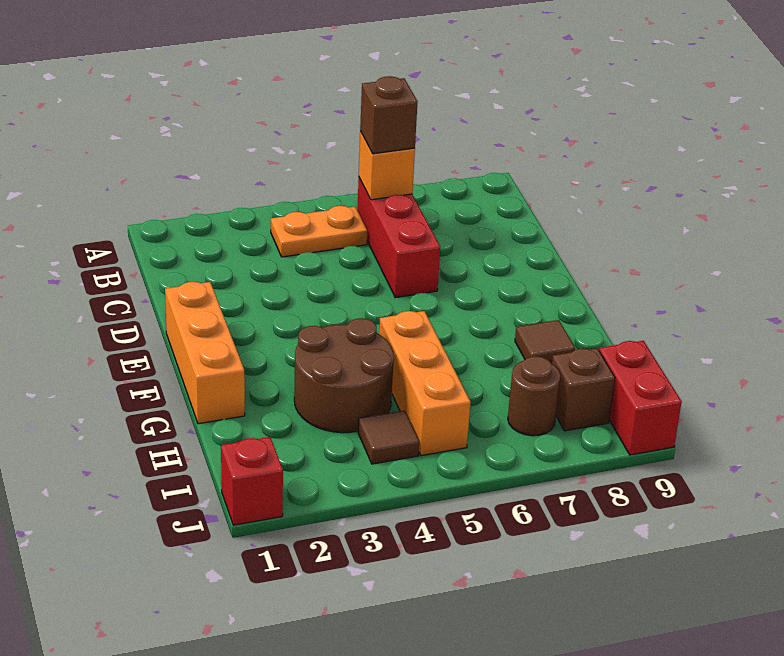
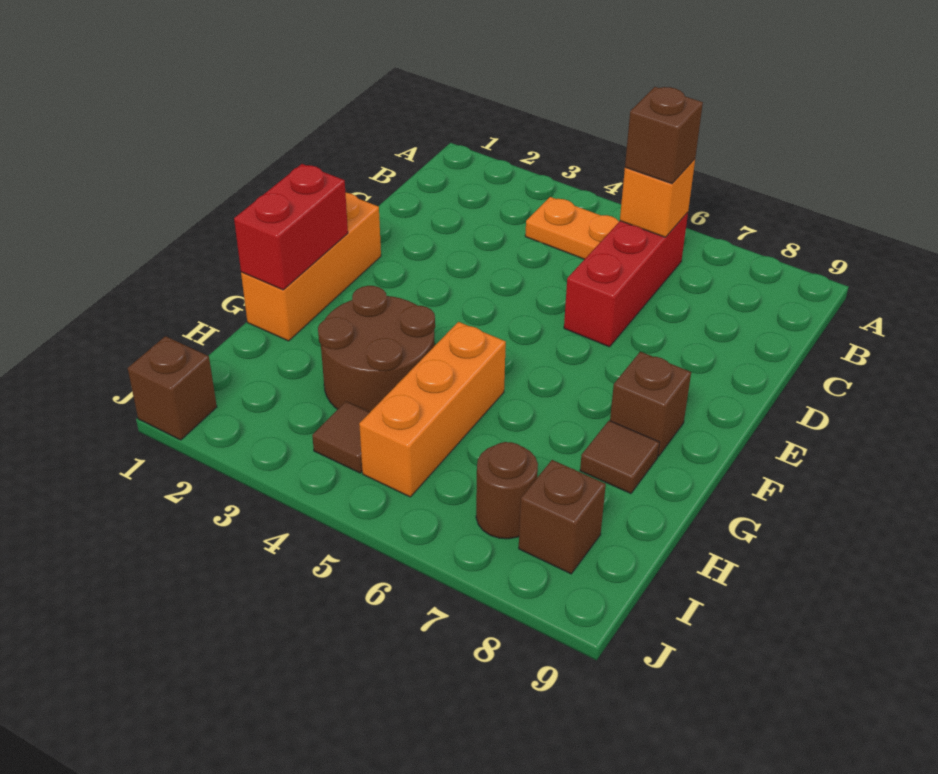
none -> brown brick F8 level 1
red brick I9:J9 level 1 -> red brick F1:G1 level 2
red brick J1 level 1 -> brown brick J1 level 1

